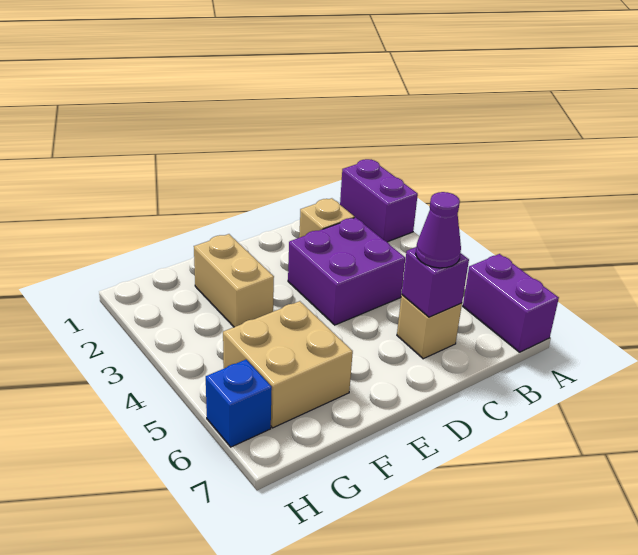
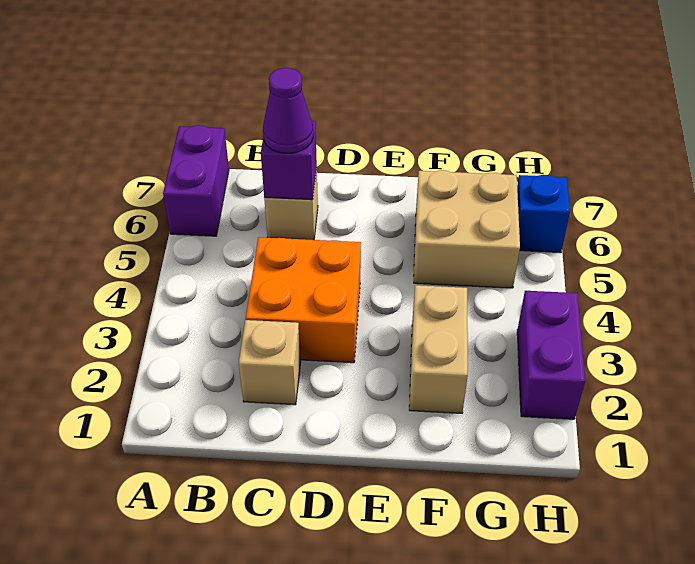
purple brick A1:A2 level 1 -> purple brick H2:H3 level 1
purple brick C3:D4 level 1 -> orange brick C3:D4 level 1

